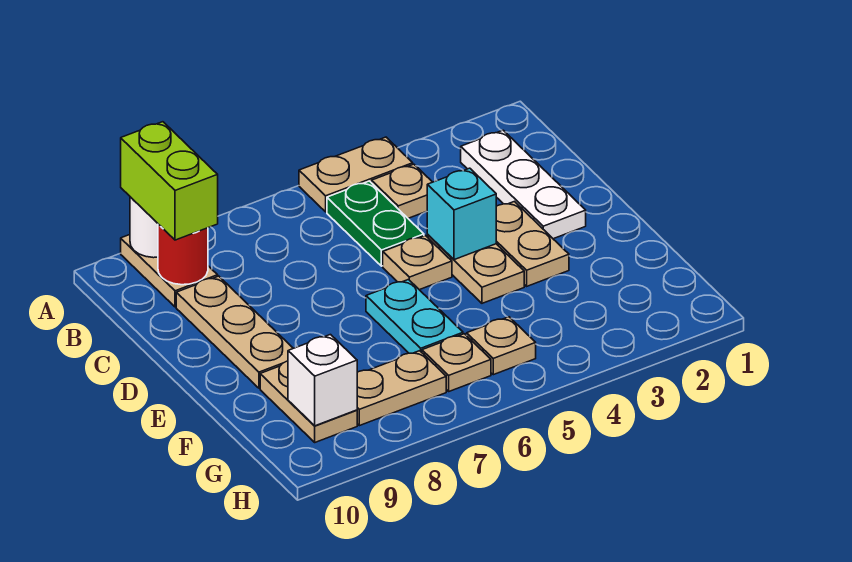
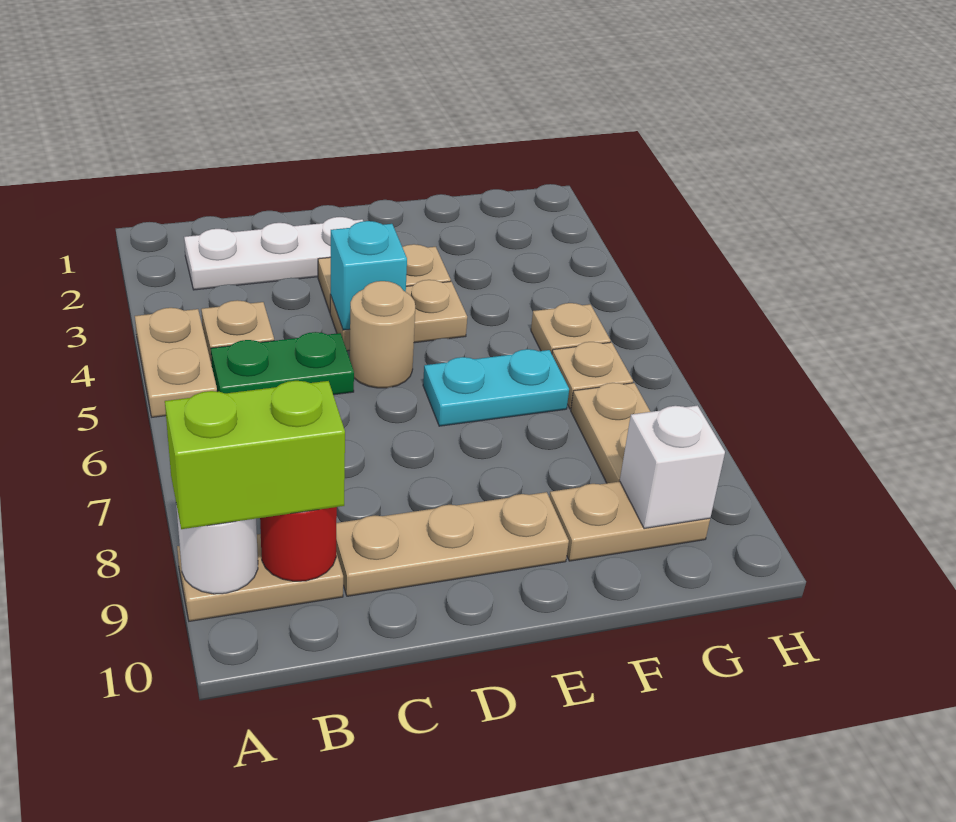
tan plate D5 level 1 -> tan round brick D5 level 1

